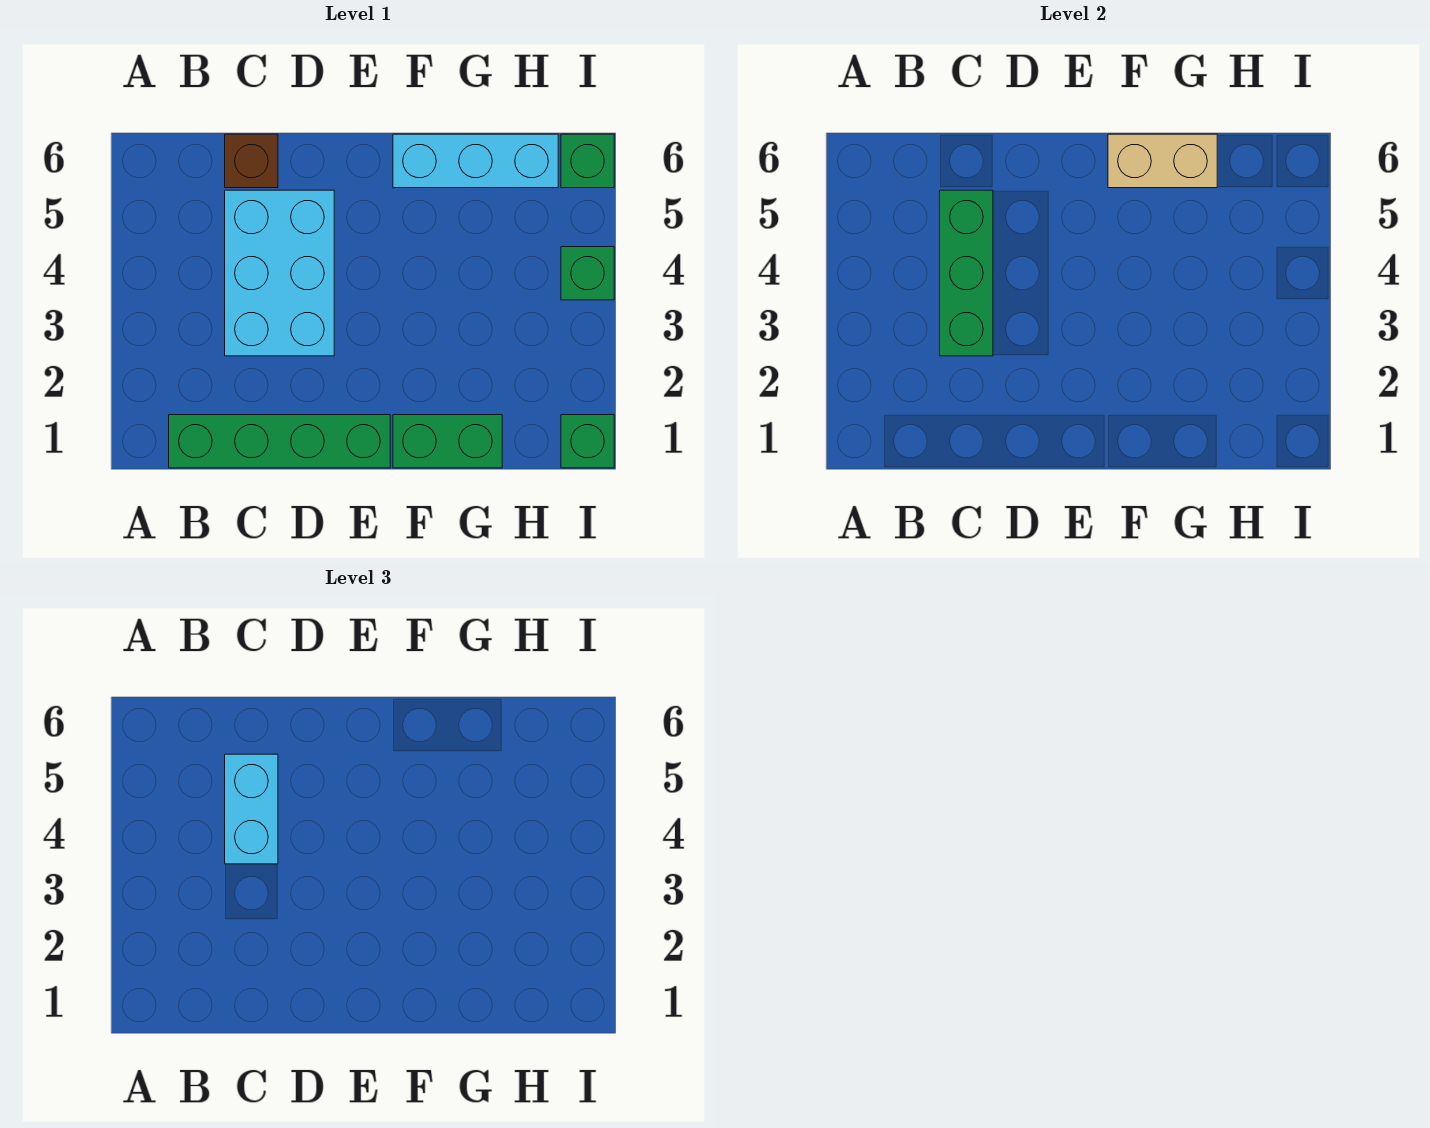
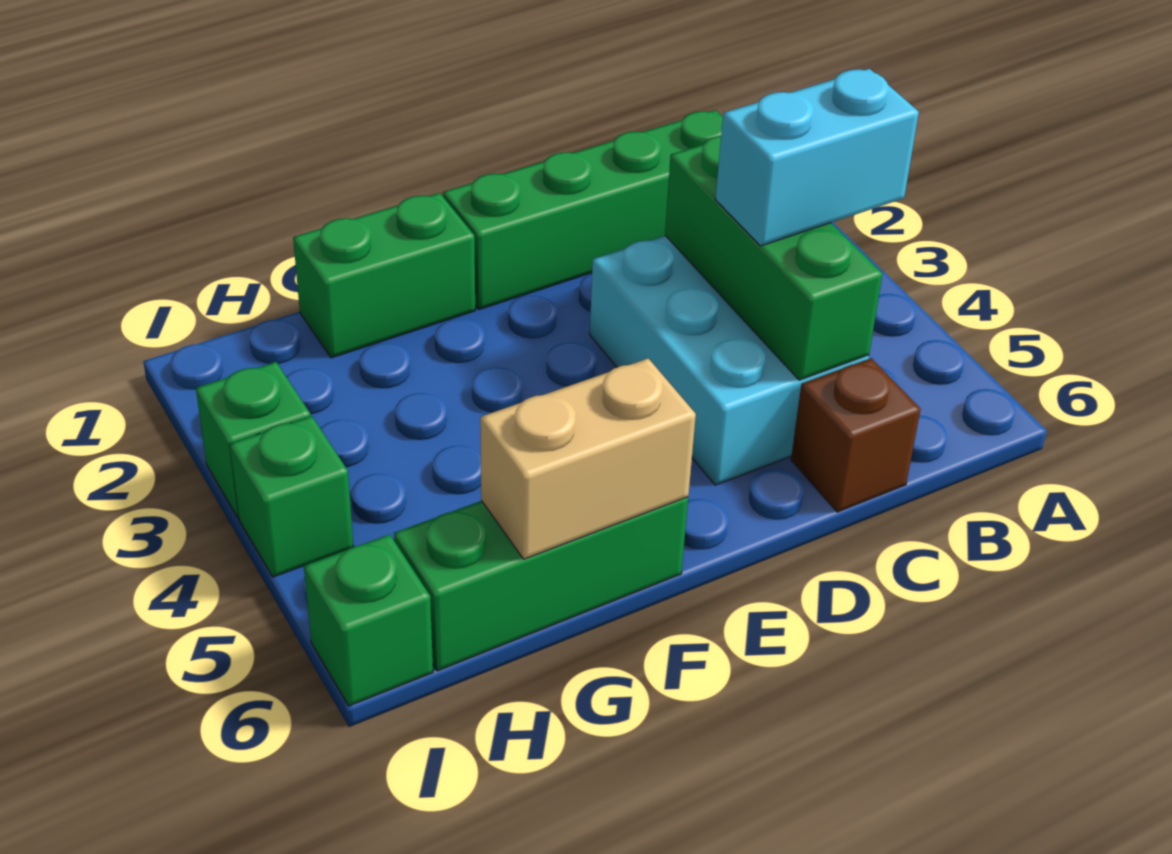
cyan brick C4:C5 level 3 -> cyan brick B4:C4 level 3
cyan brick F6:H6 level 1 -> green brick F6:H6 level 1
green brick I1 level 1 -> green brick I3 level 1

